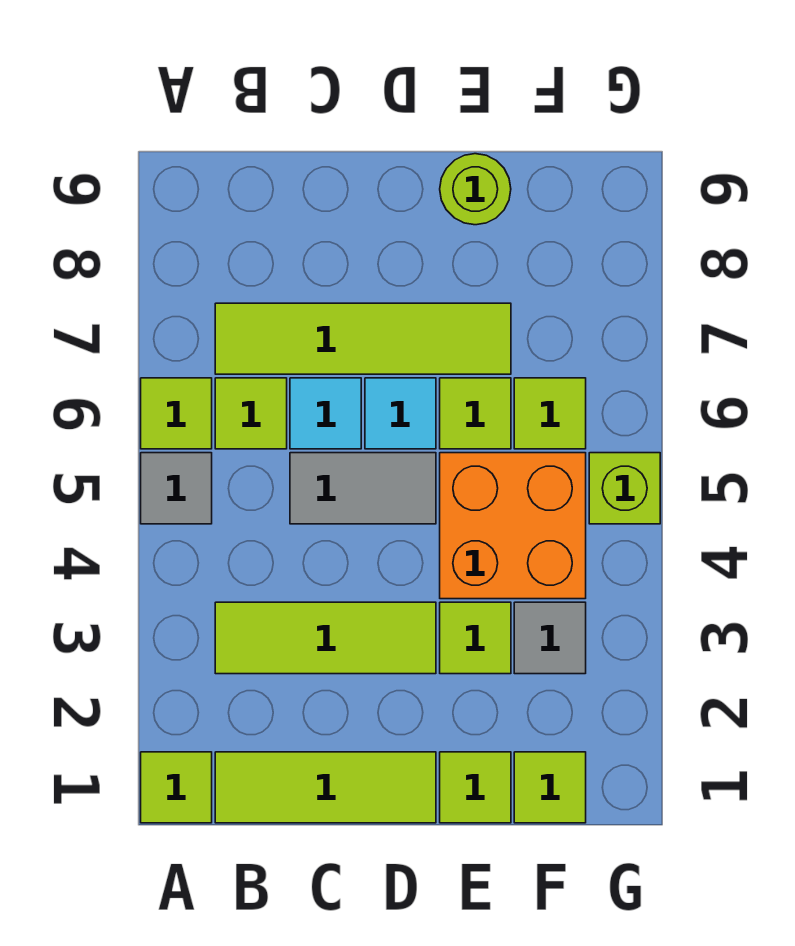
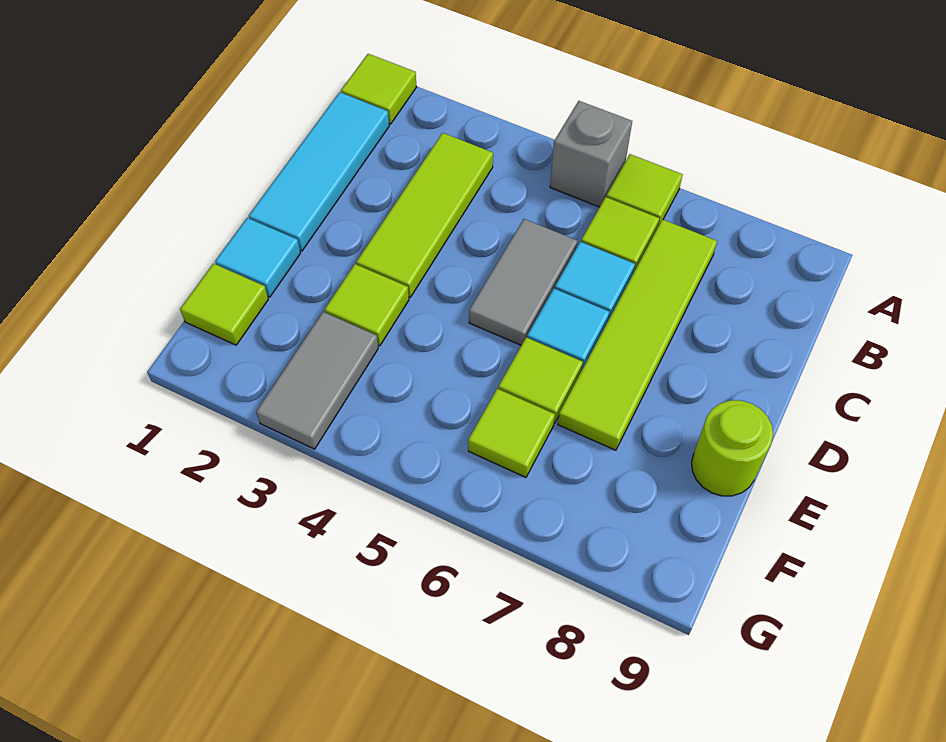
grey tile A5 level 1 -> grey brick A5 level 1
lime tile B1:D1 level 1 -> cyan tile B1:D1 level 1
lime tile E1 level 1 -> cyan tile E1 level 1
orange brick E4:F5 level 1 -> none
grey tile F3 level 1 -> grey tile F3:G3 level 1
lime brick G5 level 1 -> none

